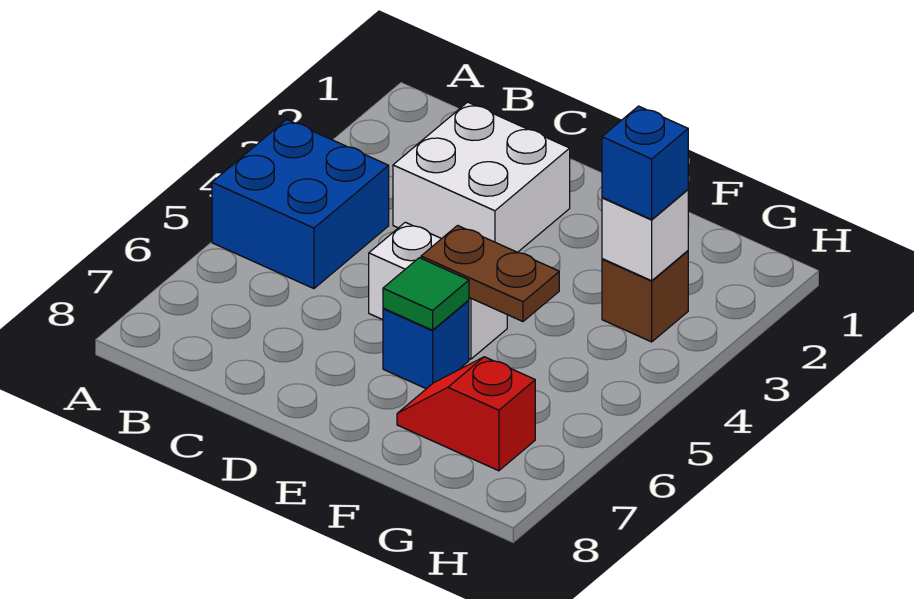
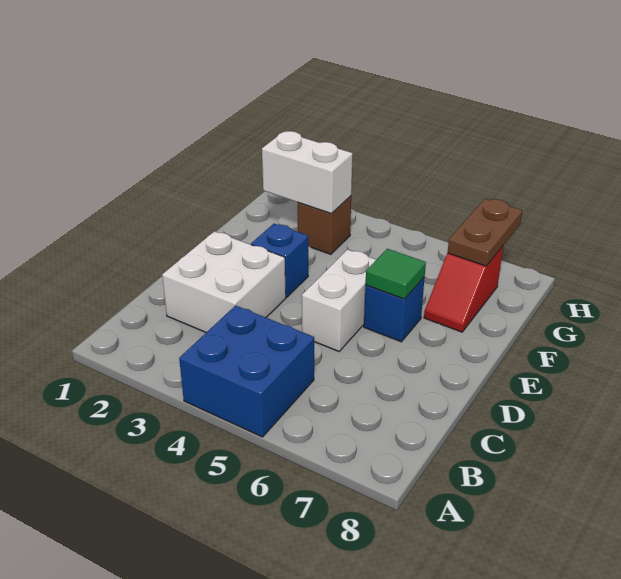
brown plate E5:F5 level 2 -> brown plate G7:H7 level 2
white brick G3 level 2 -> white brick G2:G3 level 2
blue brick G3 level 3 -> blue brick E3 level 1

